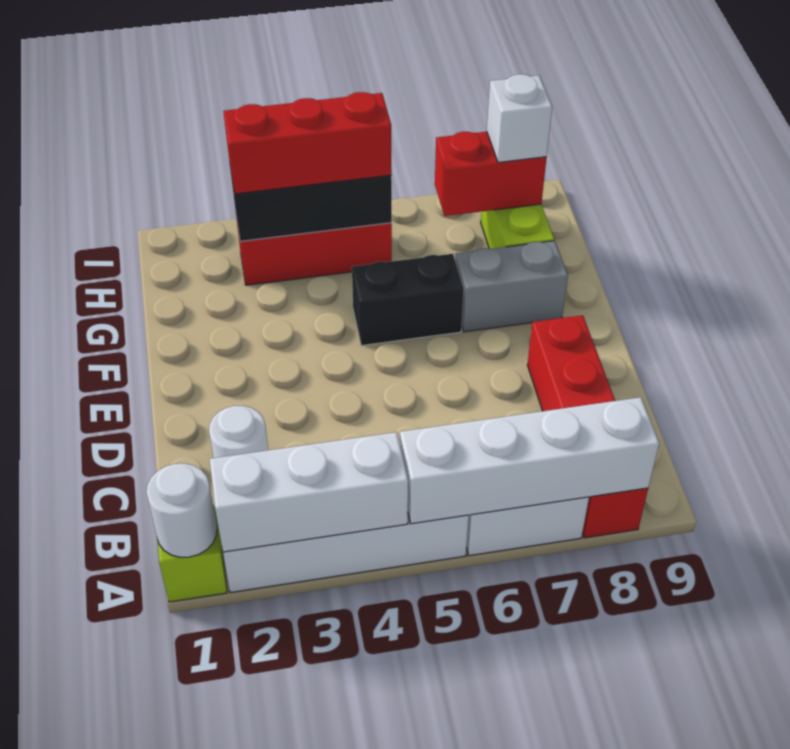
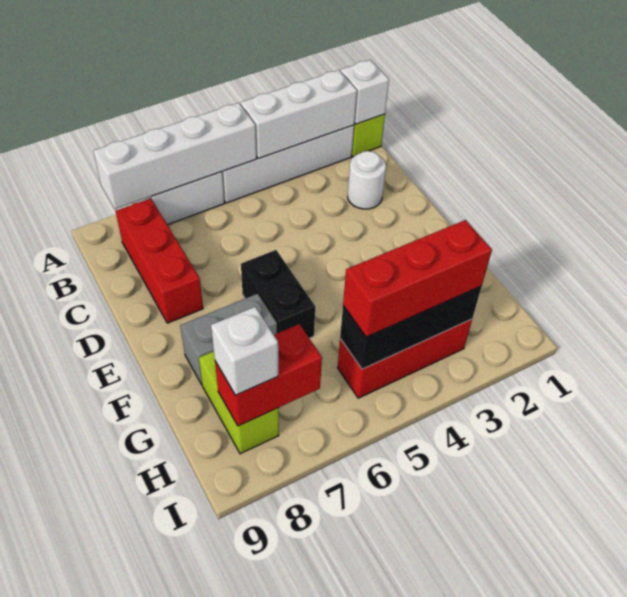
white round brick A1 level 2 -> white brick A1 level 2
red brick A8:D8 level 1 -> red brick B8:D8 level 1
black brick F5:F6 level 1 -> black brick E6:F6 level 1

